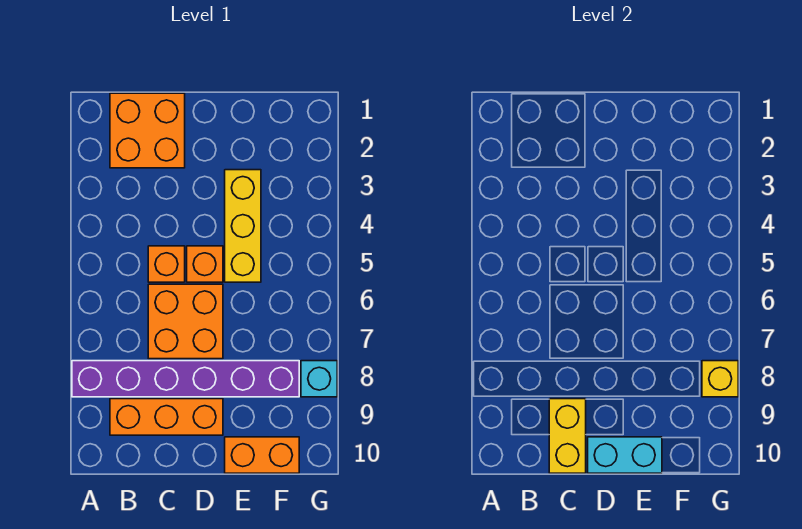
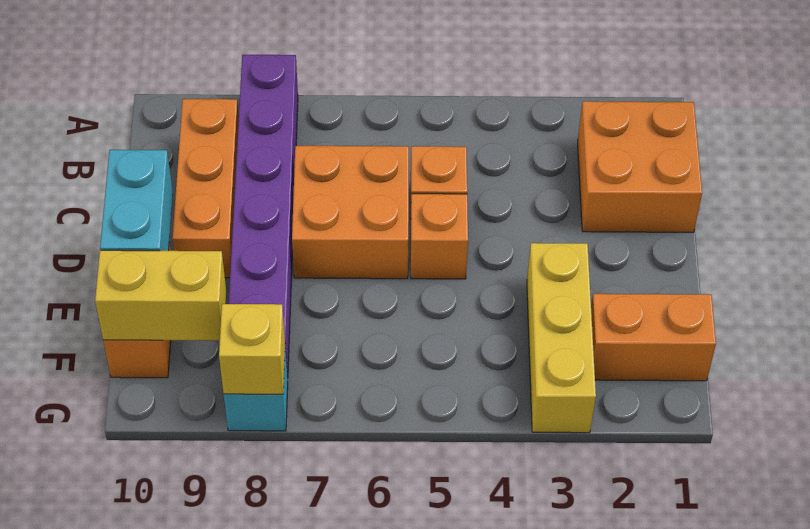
yellow brick C9:C10 level 2 -> yellow brick F9:F10 level 2
yellow brick E3:E5 level 1 -> yellow brick E3:G3 level 1
none -> orange brick F1:F2 level 1

